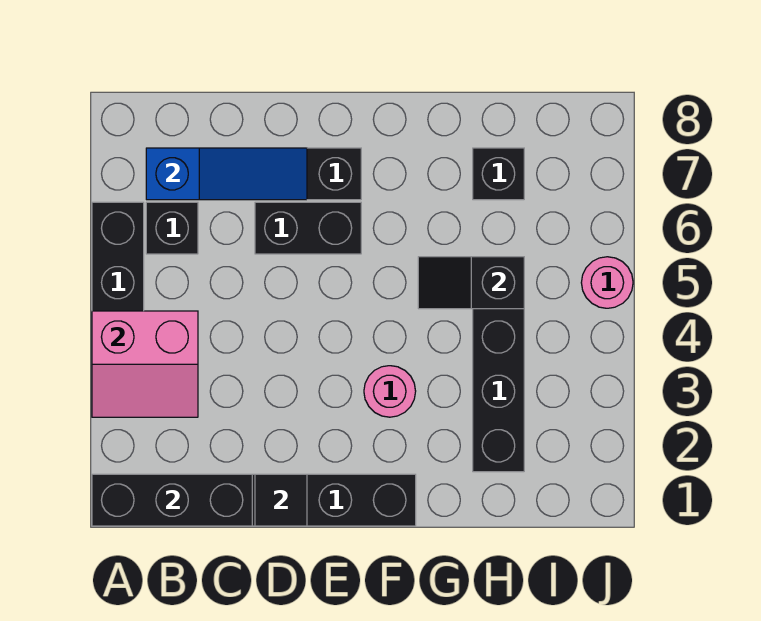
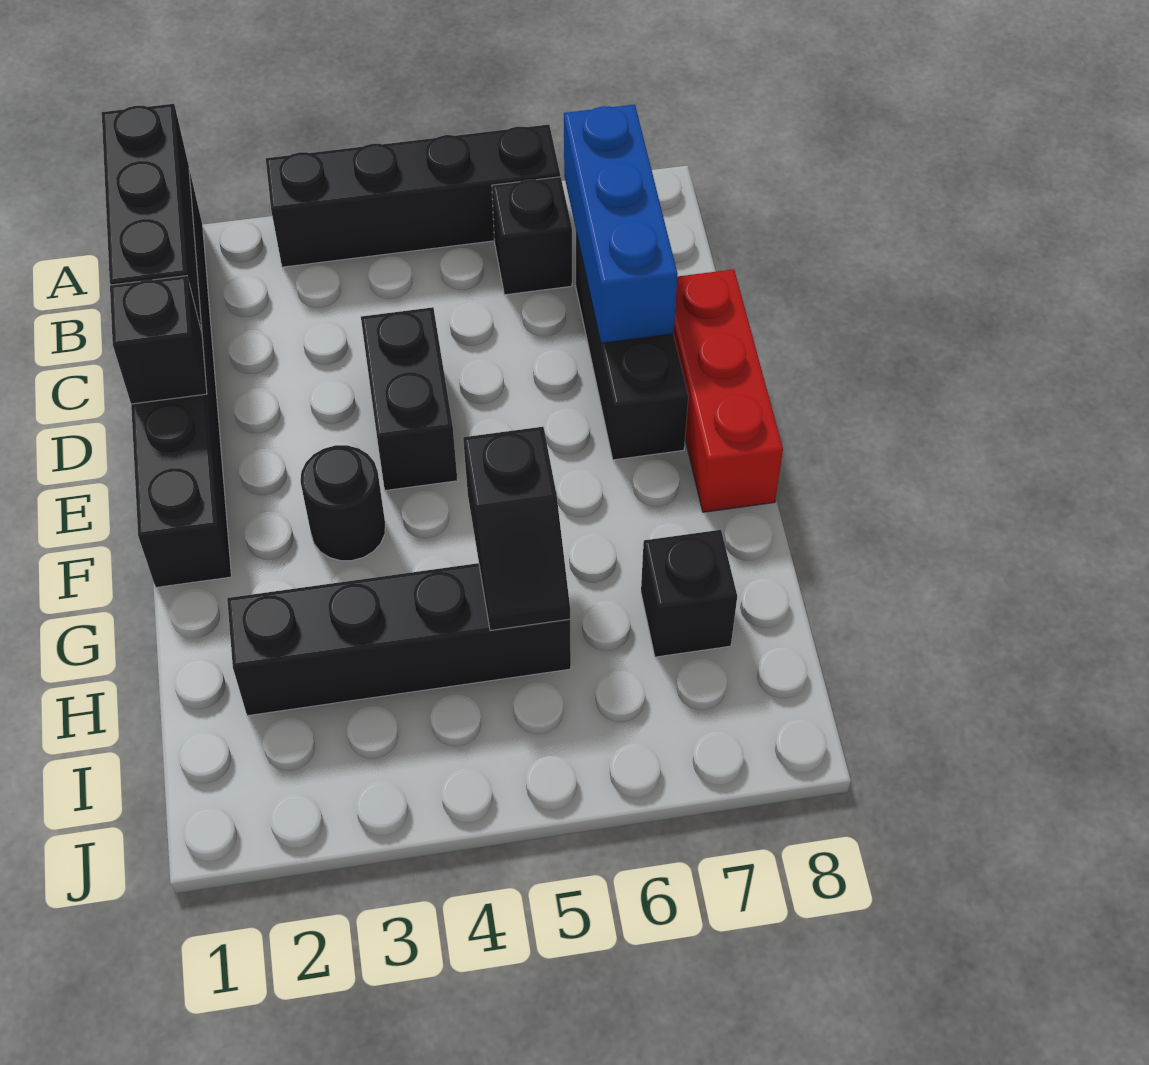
pink slope A3:B4 level 2 top 4 -> none
blue slope B7:D7 level 2 top B -> blue brick B7:D7 level 2
black tile D1 level 2 -> black brick D1 level 2
black brick D6:E6 level 1 -> black brick D4:E4 level 1
none -> red brick D8:F8 level 1
pink round brick F3 level 1 -> black round brick F3 level 1
black slope G5:H5 level 2 top H -> black slope G5:H5 level 2 top G
pink round brick J5 level 1 -> none

